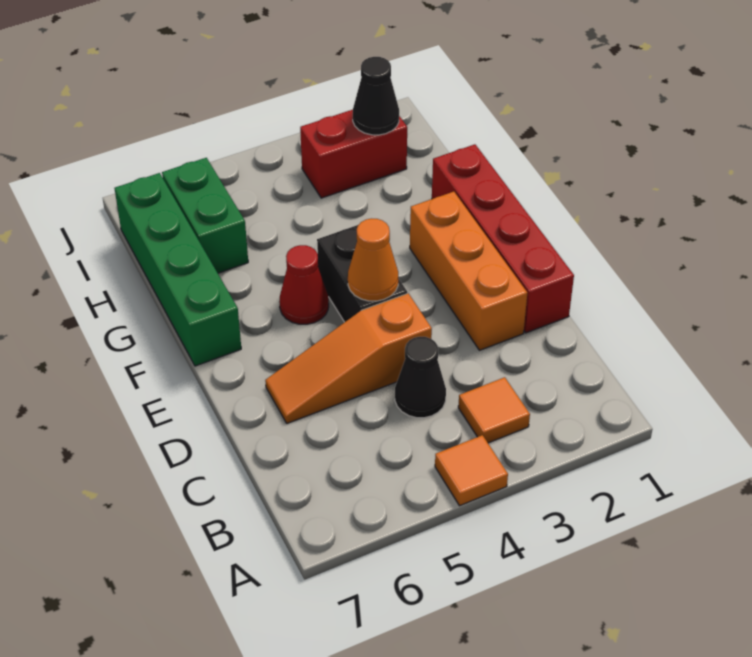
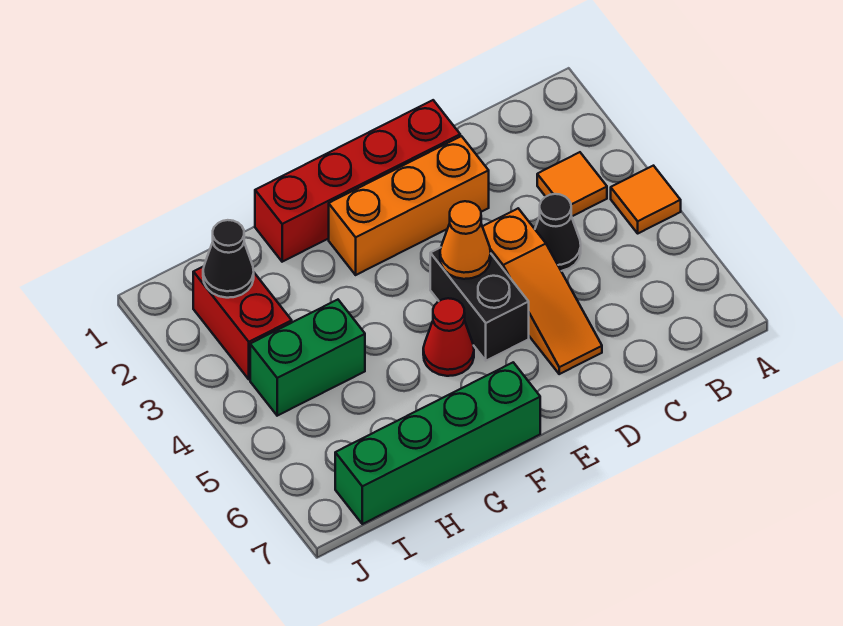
black brick E4:F4 level 1 -> black brick E4:E5 level 1
green brick H6:I6 level 1 -> green brick H4:I4 level 1

